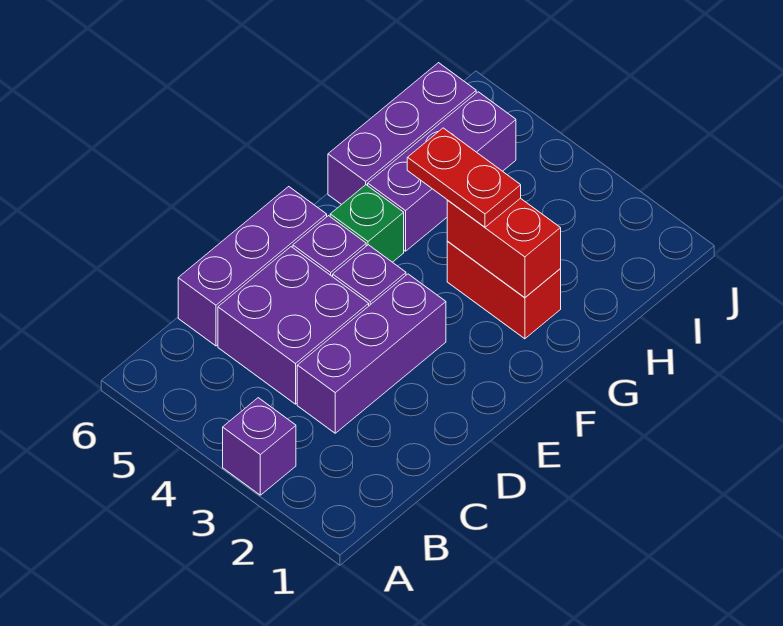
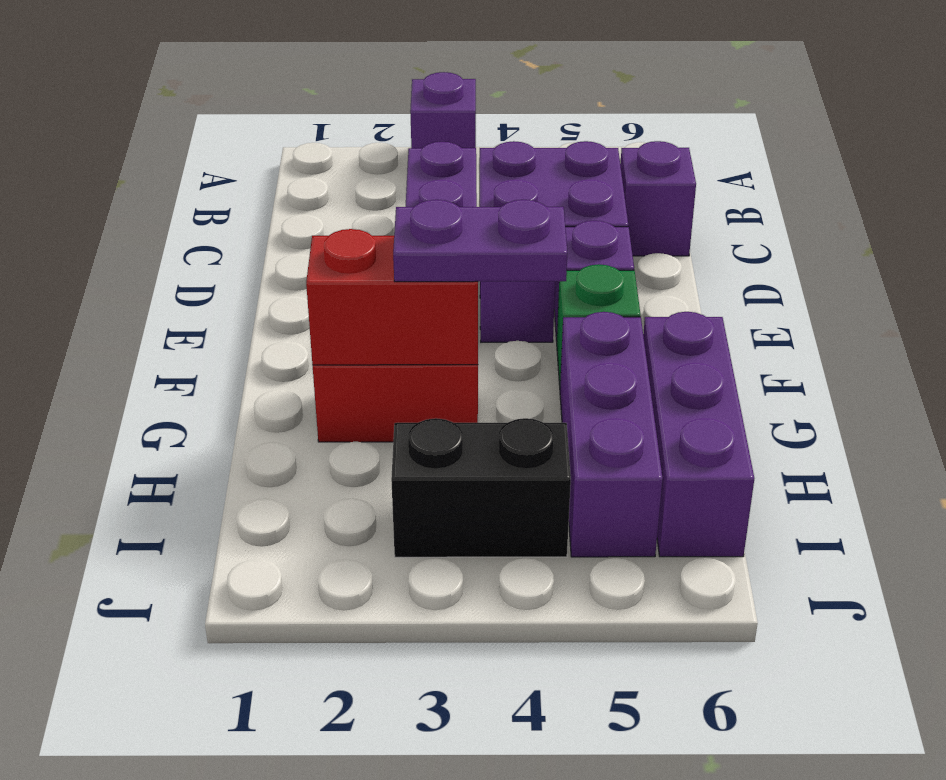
purple brick C6:E6 level 1 -> purple brick C6 level 1
red plate G3:G4 level 3 -> purple plate G3:G4 level 3
none -> black brick I3:I4 level 1

